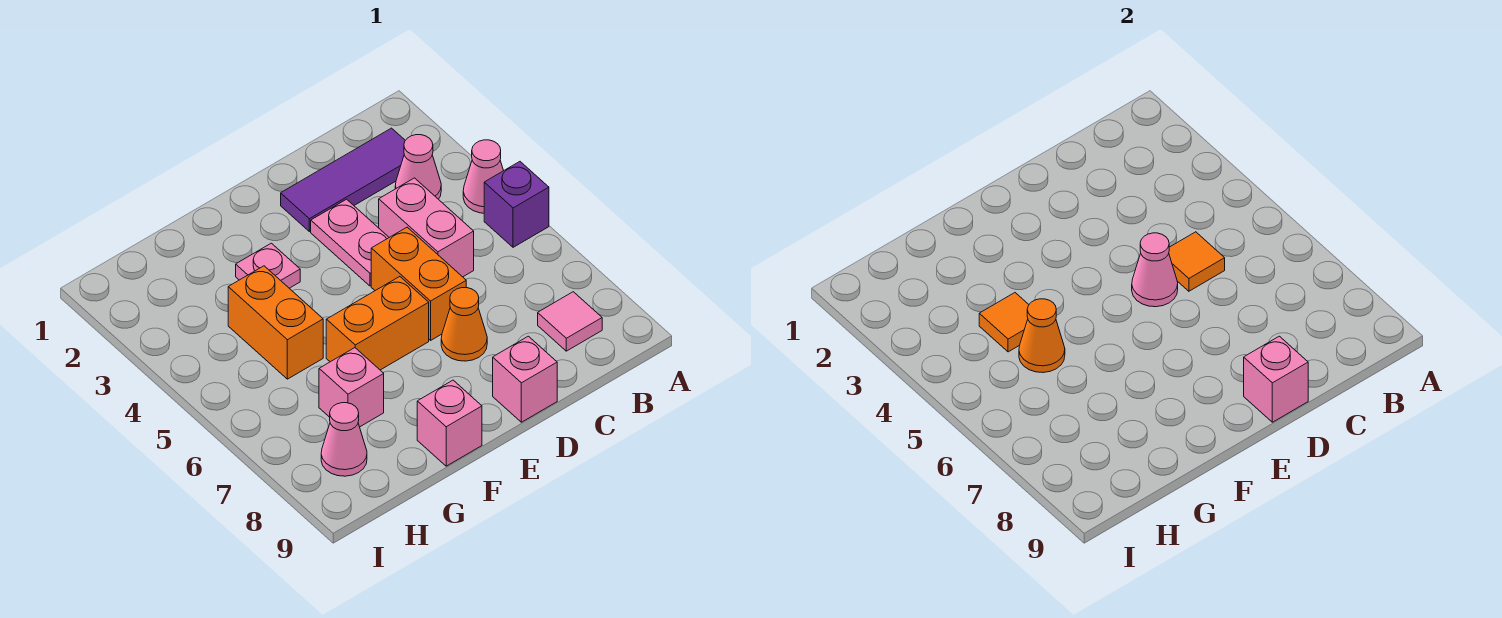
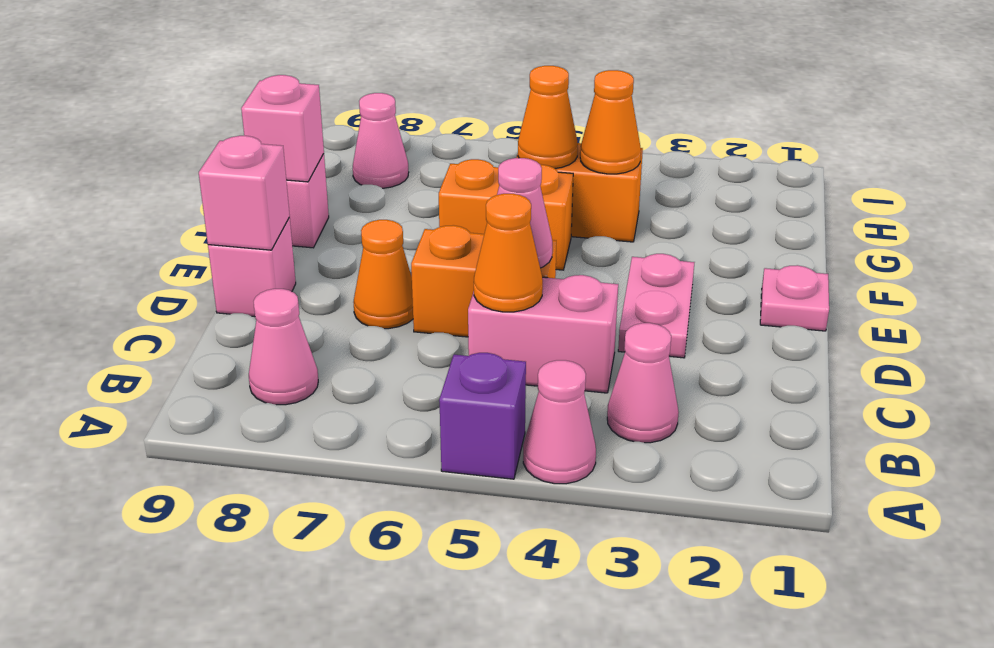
purple tile B2:D2 level 1 -> none
pink tile B8 level 1 -> pink cone B8 level 1
orange tile C5 level 2 -> orange cone C5 level 2
pink plate D3:D4 level 1 -> pink plate D3:E3 level 1
orange brick E6:F6 level 1 -> orange brick F5:F6 level 1
pink plate F3 level 1 -> pink plate E1 level 1
orange tile G4 level 2 -> orange cone G4 level 2
pink brick G7 level 1 -> pink brick F9 level 2

